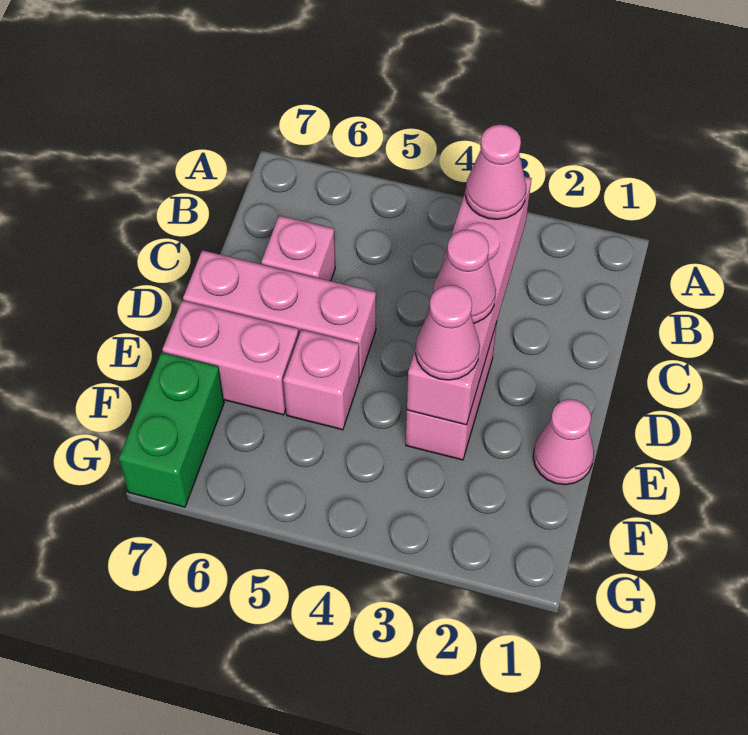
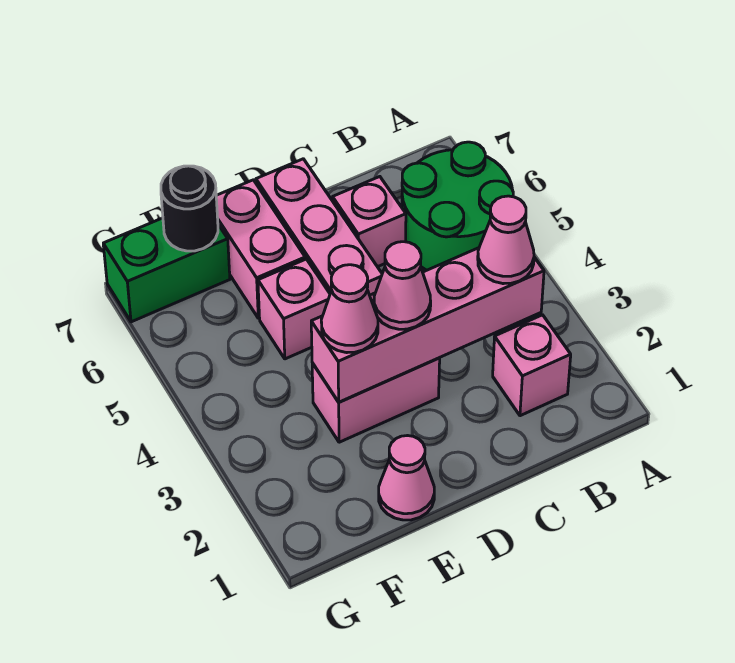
none -> green round brick A5:B6 level 1
none -> pink brick B2 level 1
none -> black round brick F7 level 2

